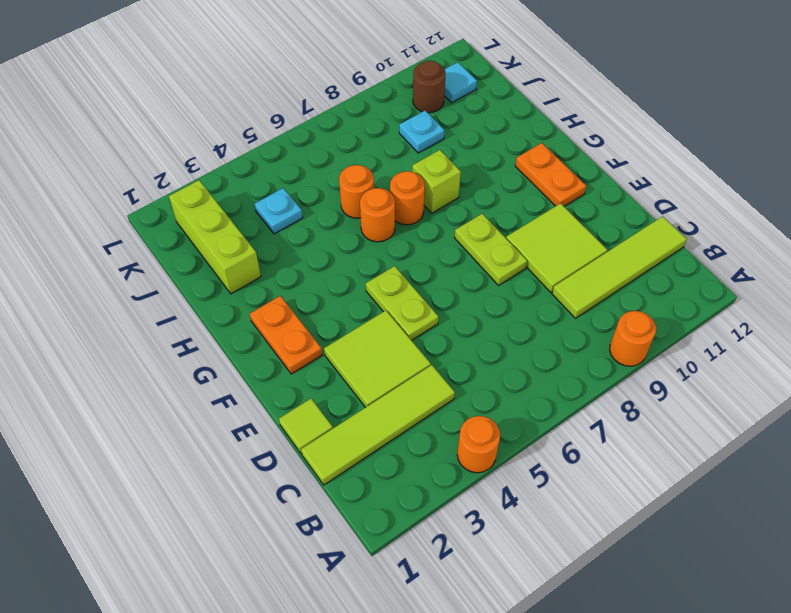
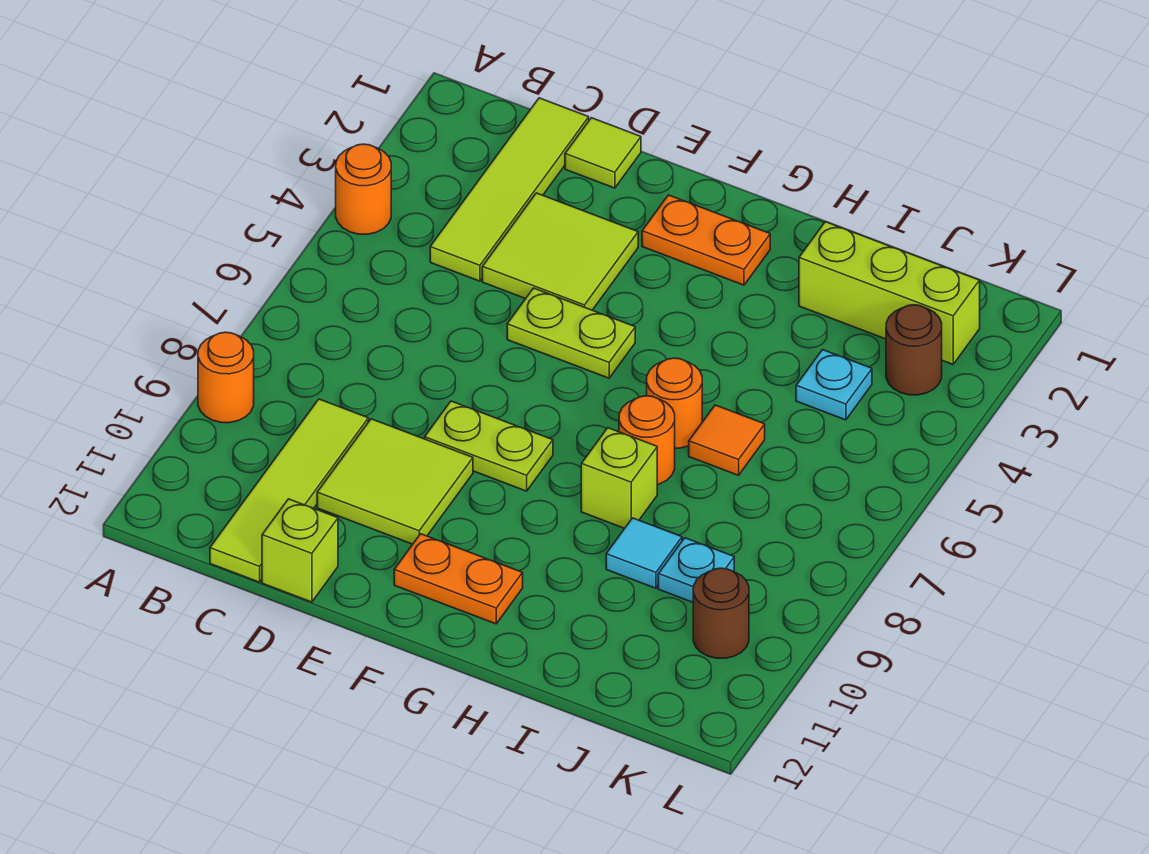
none -> lime brick D12 level 1
orange round brick I6 level 1 -> orange tile I6 level 1
none -> brown round brick K3 level 1
cyan tile K11 level 1 -> cyan tile I9 level 1

